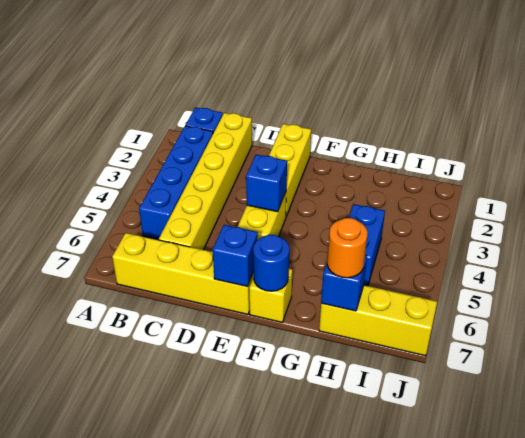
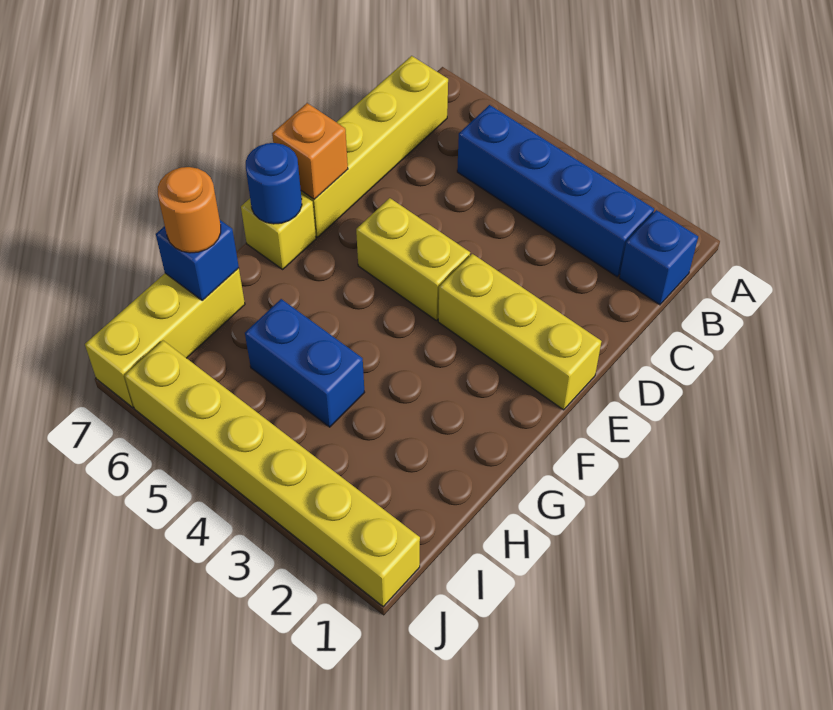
yellow brick C1:C6 level 1 -> yellow brick J1:J6 level 1
blue brick E4 level 2 -> none
blue brick E7 level 2 -> orange brick E7 level 2

